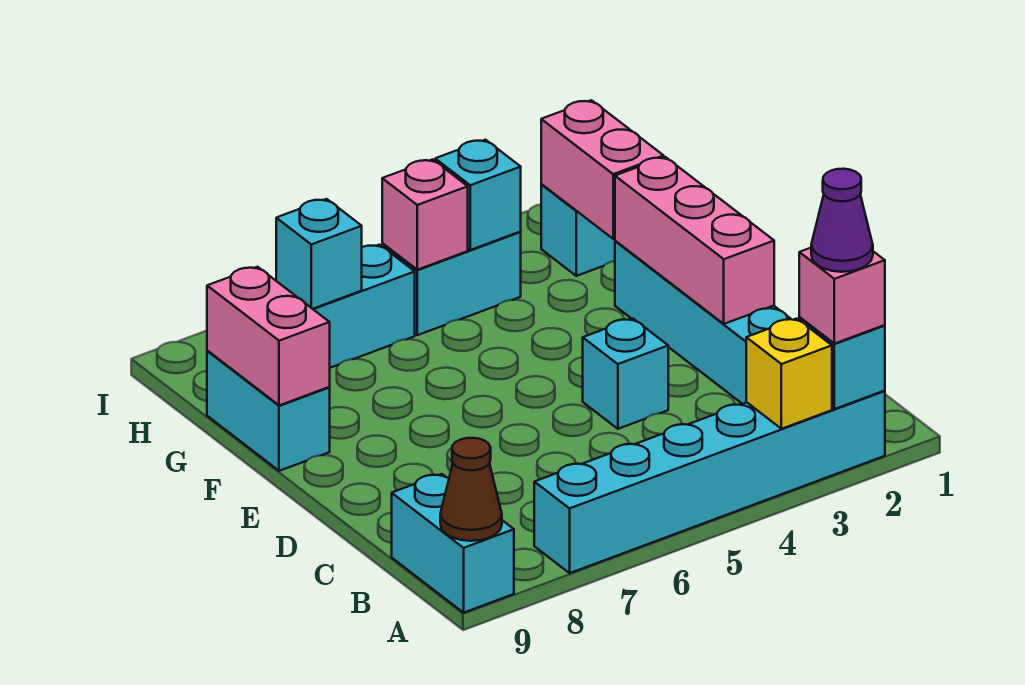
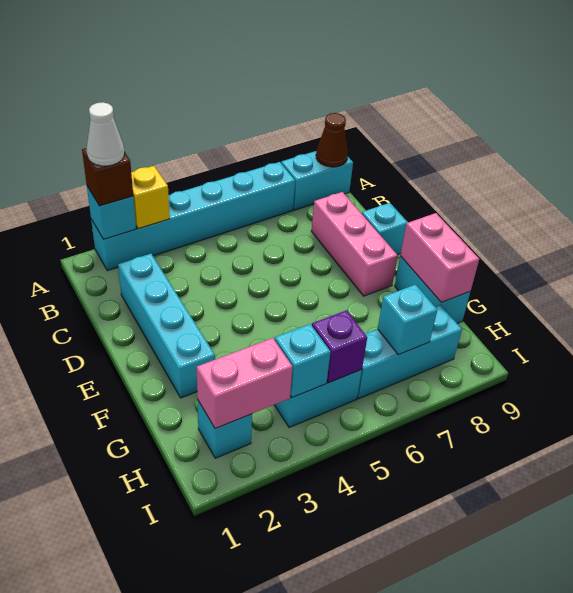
pink brick A2 level 3 -> brown brick A2 level 3
purple cone A2 level 4 -> white cone A2 level 4
cyan brick A9:B9 level 1 -> cyan brick A8:A9 level 1
pink brick D2:F2 level 2 -> pink brick C8:E8 level 1
cyan brick D4 level 1 -> cyan brick D9 level 1
pink brick G2:H2 level 2 -> pink brick H2:H3 level 2
pink brick H5 level 2 -> purple brick H5 level 2

